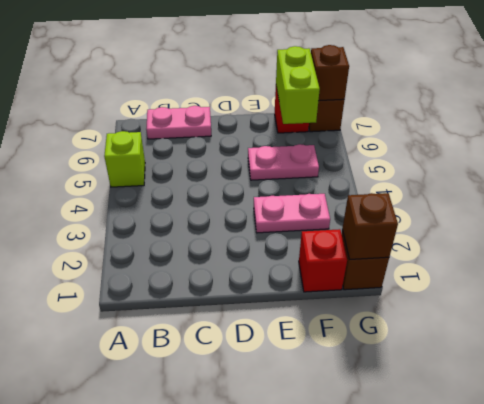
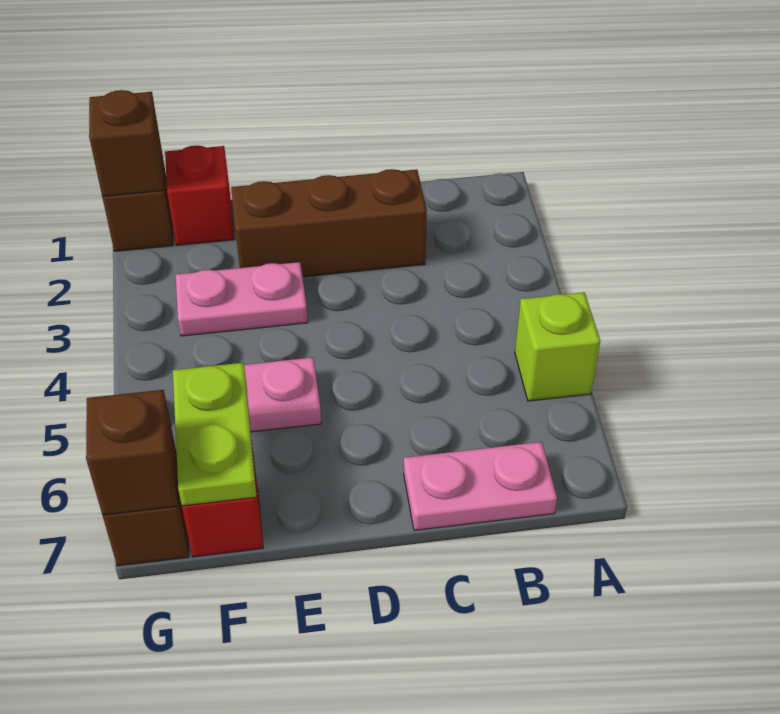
none -> brown brick C2:E2 level 1
lime brick F6:F7 level 2 -> lime plate F6:F7 level 2

